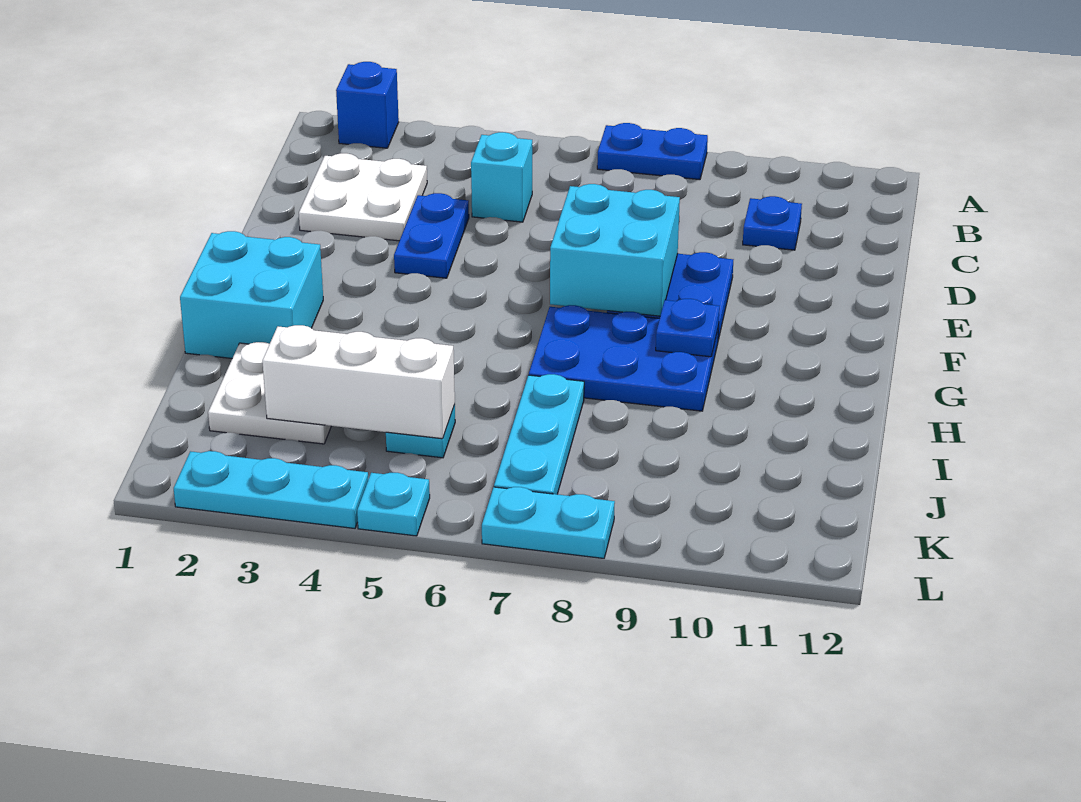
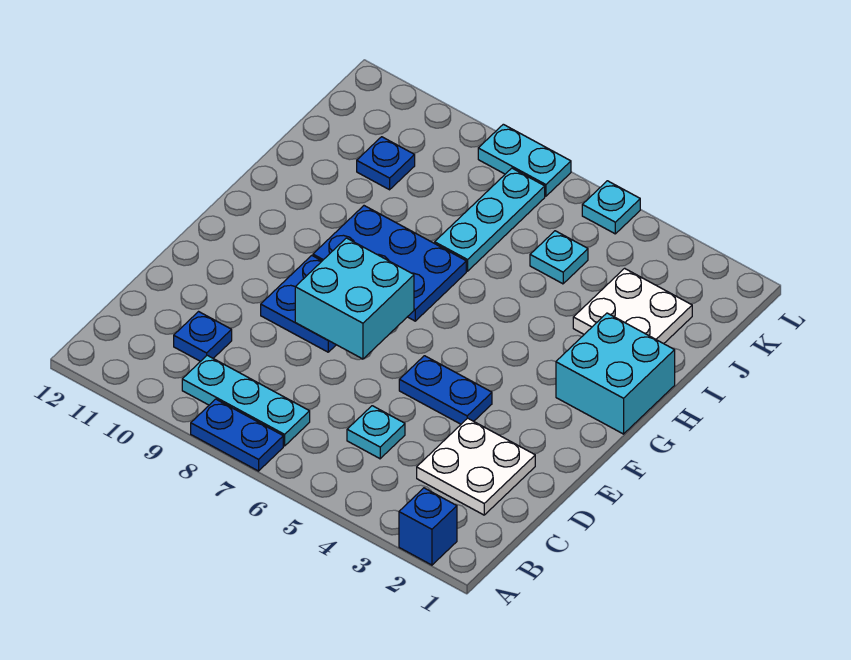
cyan brick C5 level 1 -> cyan plate C5 level 1
blue plate D4:E4 level 1 -> blue plate E4:E5 level 1
blue plate G9 level 2 -> blue plate J10 level 1
white brick J3:J5 level 2 -> none
cyan plate L2:L4 level 1 -> cyan plate B7:B9 level 1

